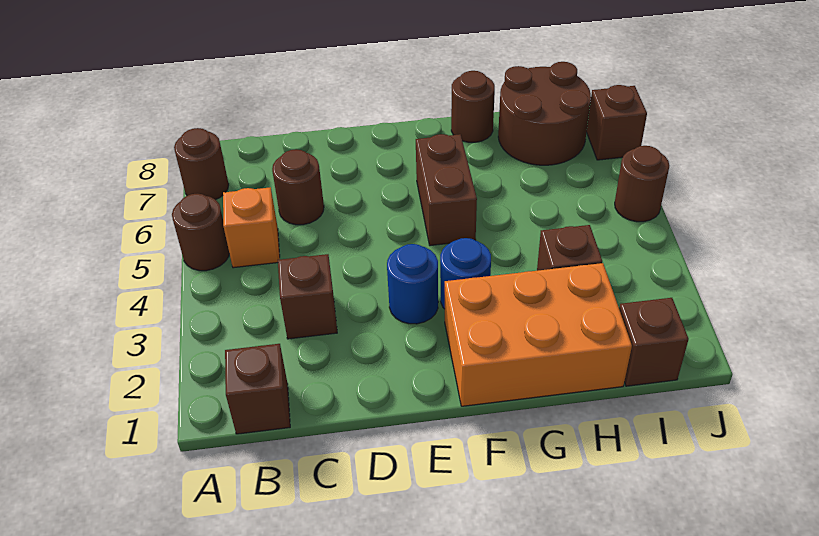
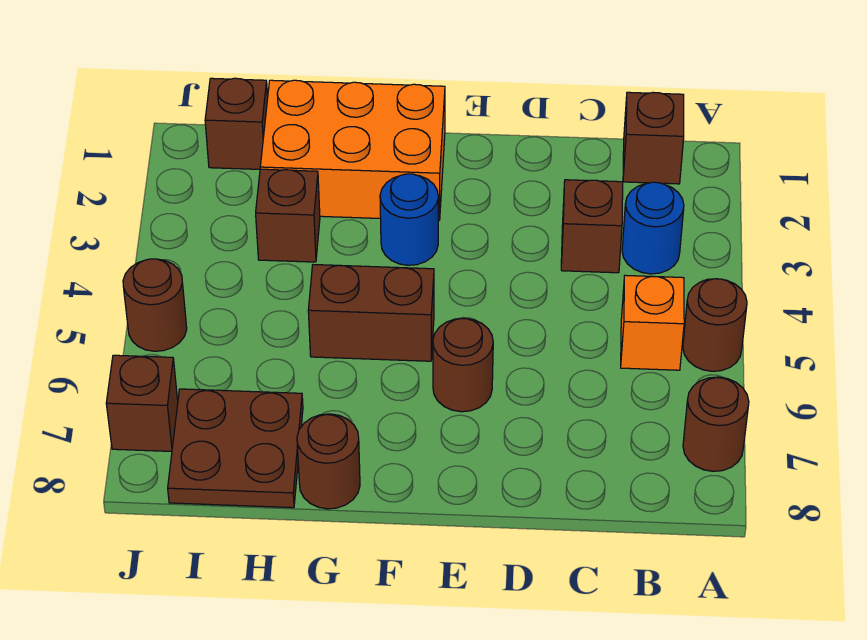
brown round brick C6 level 1 -> brown round brick E6 level 1
blue round brick E3 level 1 -> blue round brick B3 level 1
brown brick F5:F6 level 1 -> brown brick F5:G5 level 1
brown round brick H7:I8 level 1 -> brown plate H7:I8 level 1

